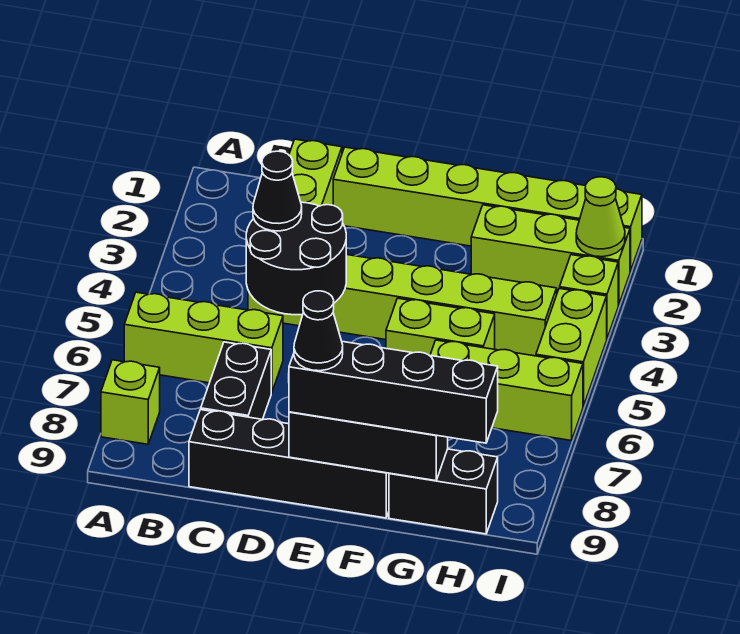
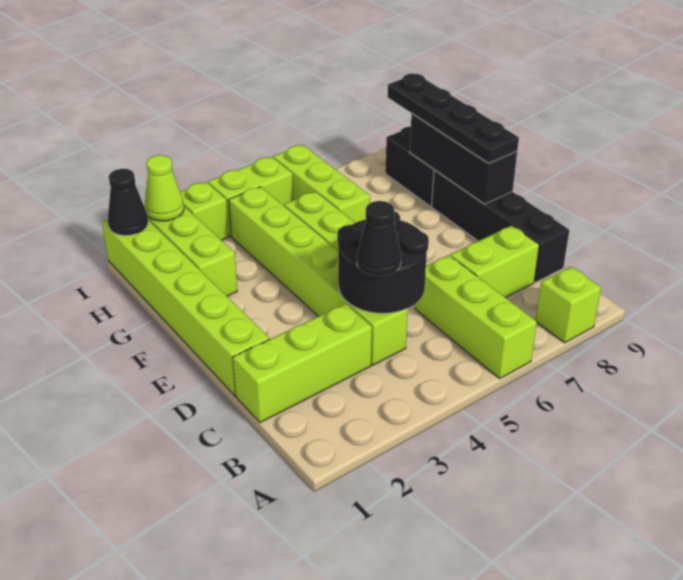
black brick C7:C8 level 1 -> lime brick C7:C8 level 1
black brick E9:H9 level 3 -> black plate E9:H9 level 3
black cone E9 level 4 -> black cone I1 level 2

